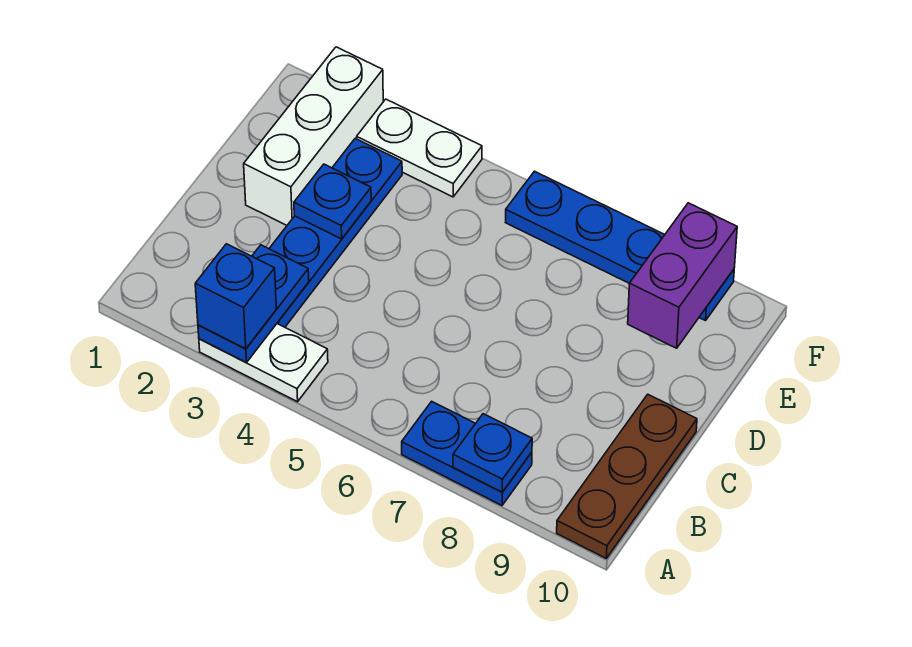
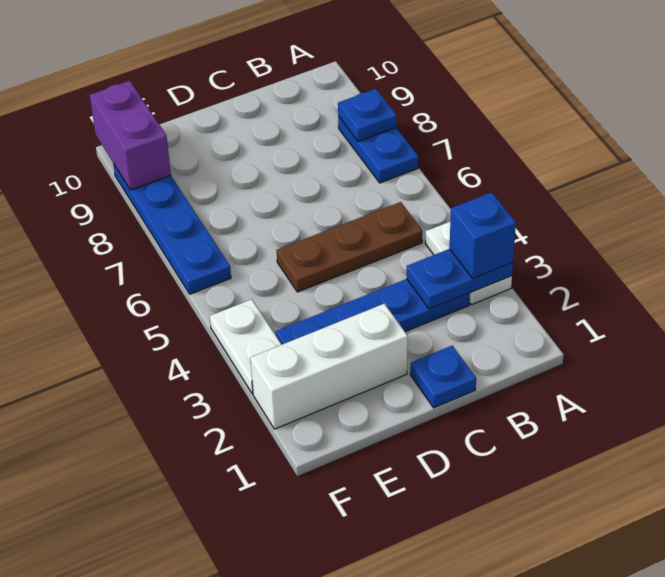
brown plate A10:C10 level 1 -> brown plate B5:D5 level 1
blue plate D3 level 2 -> blue plate C1 level 1
purple brick E9:F9 level 2 -> purple brick F9:F10 level 2

